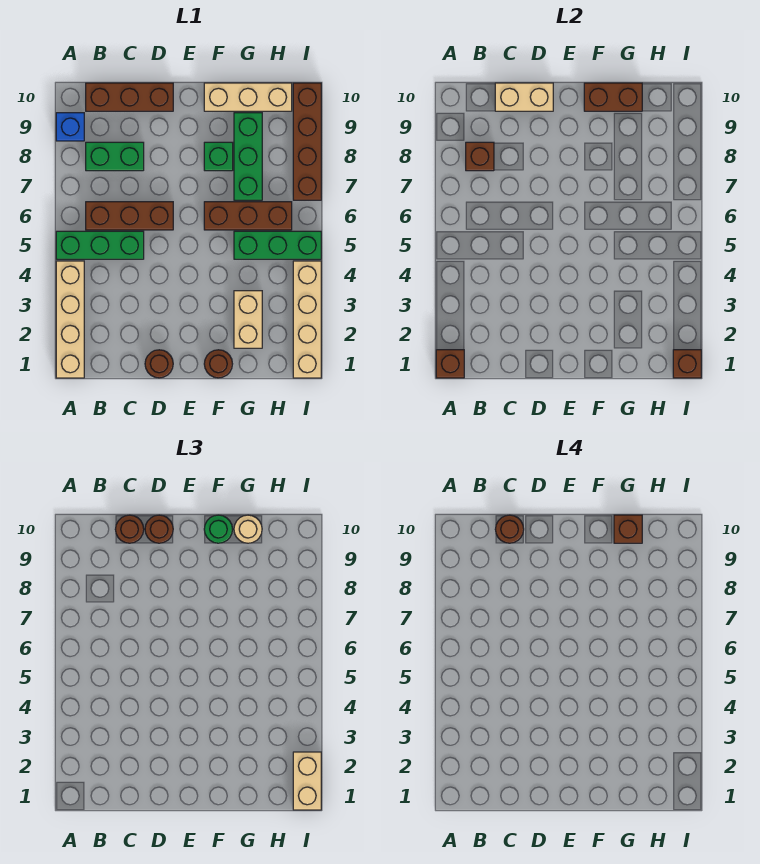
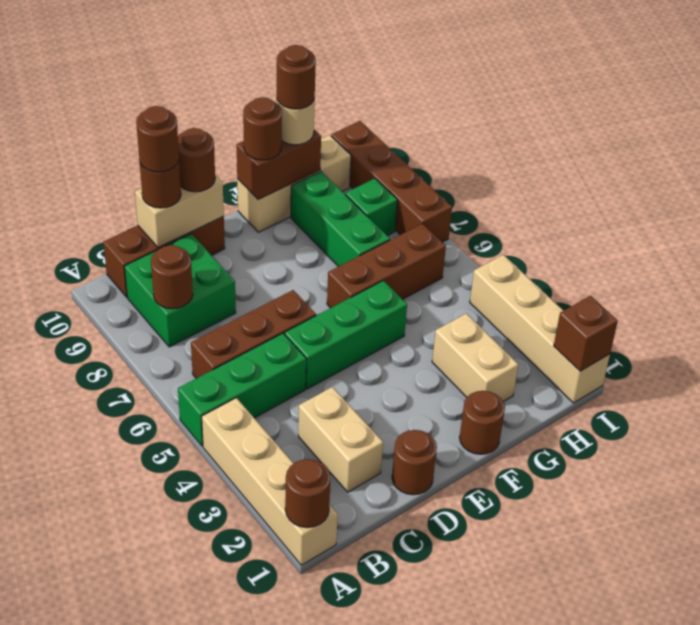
brown brick A1 level 2 -> brown round brick A1 level 2
blue brick A9 level 1 -> none
green brick B8:C8 level 1 -> green brick B8:C9 level 1
brown brick B8 level 2 -> brown round brick B8 level 2
green brick F8 level 1 -> green brick H8 level 1
green round brick F10 level 3 -> brown round brick F10 level 3
green brick G5:I5 level 1 -> green brick D5:F5 level 1
brown brick G10 level 4 -> brown round brick G10 level 4
tan brick I1:I2 level 3 -> tan brick C2:C3 level 1

